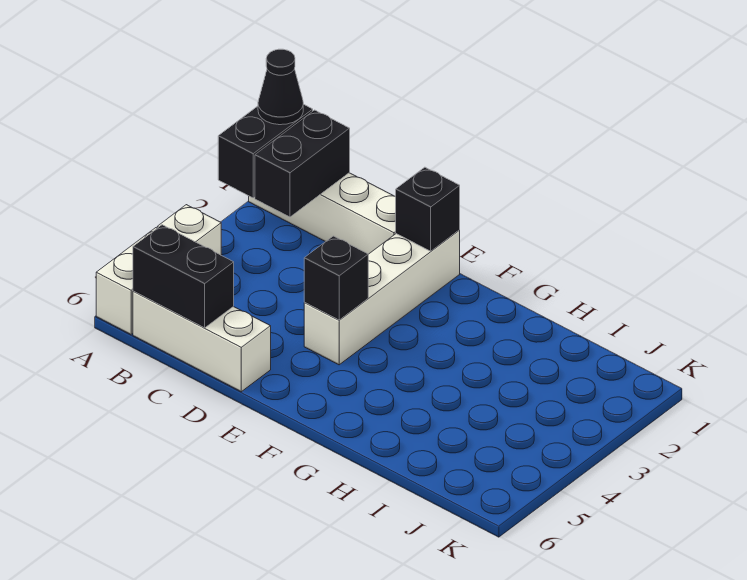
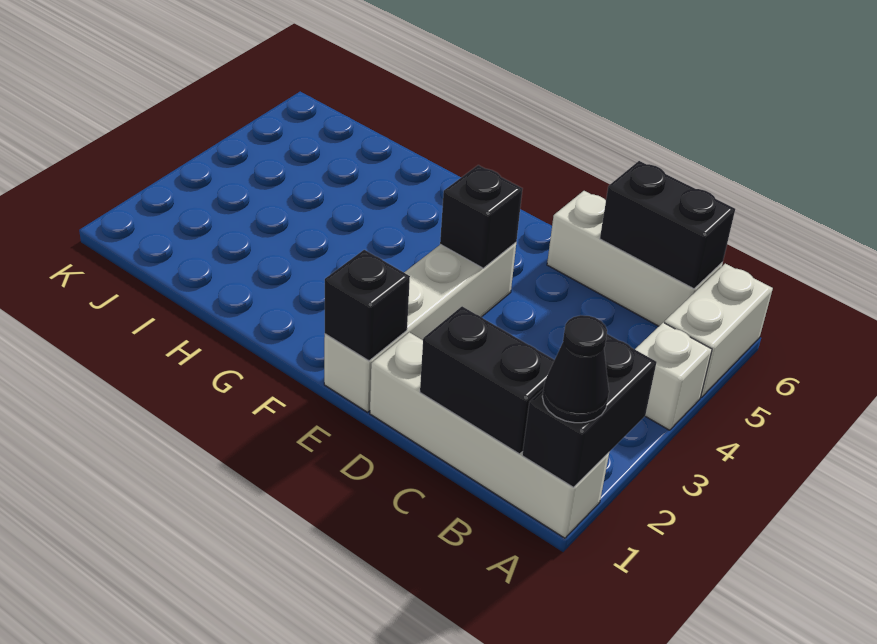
black brick B1:B2 level 2 -> black brick B1:C1 level 2

